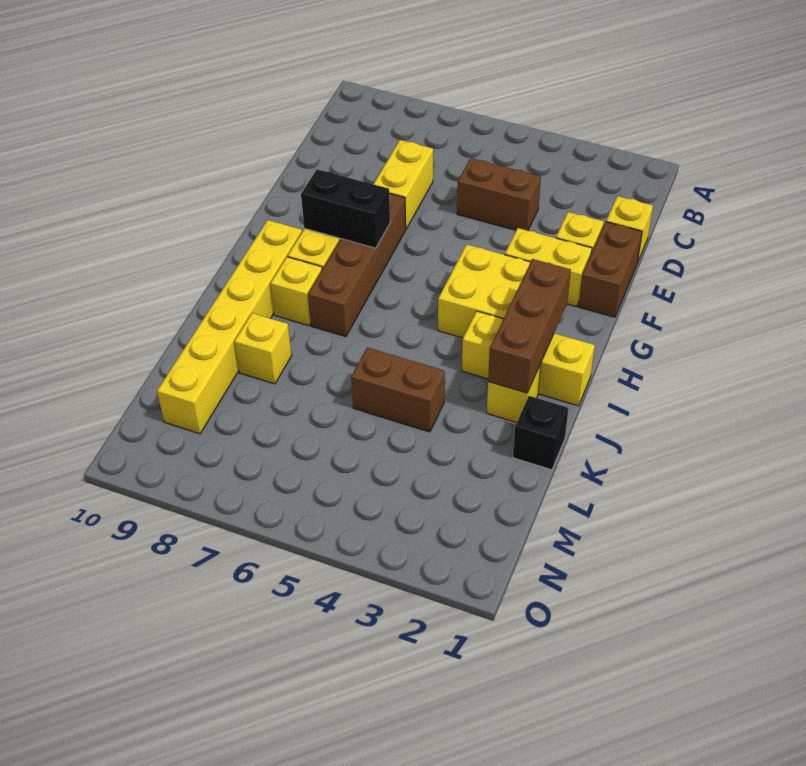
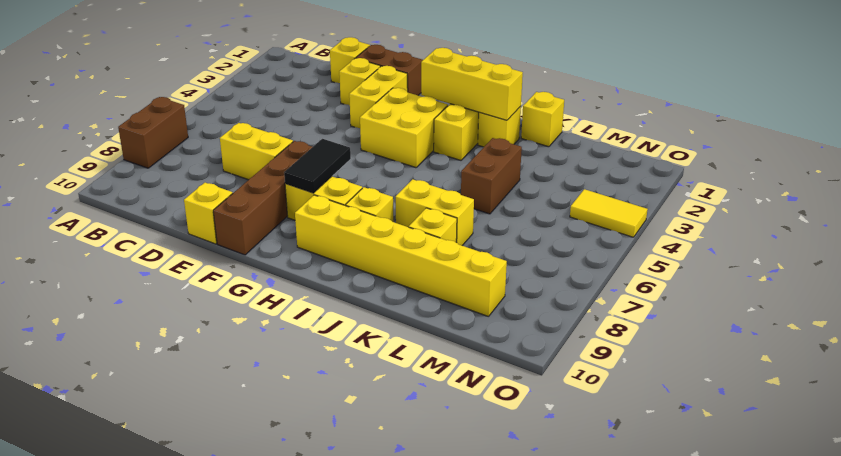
brown brick D4:D5 level 1 -> brown brick A7:A8 level 1
none -> yellow brick E10 level 1
brown brick F7:I7 level 1 -> brown brick F7:F10 level 1
black brick G7:G8 level 2 -> black tile G7:G8 level 2
brown brick H2:J2 level 2 -> yellow brick H2:J2 level 2
none -> yellow brick J7:K7 level 1
black brick K1 level 1 -> yellow brick K1 level 1
none -> yellow tile N4:O4 level 1

